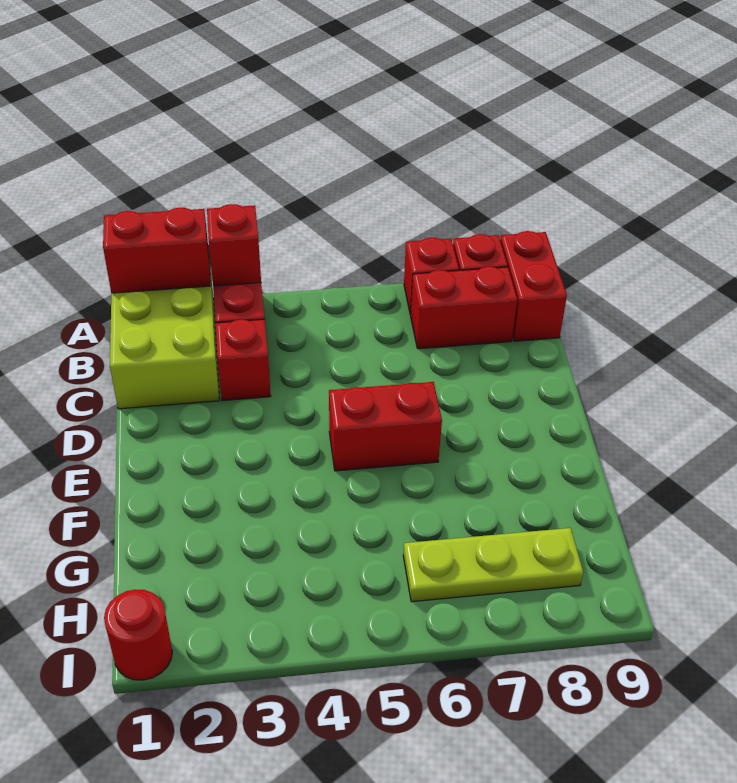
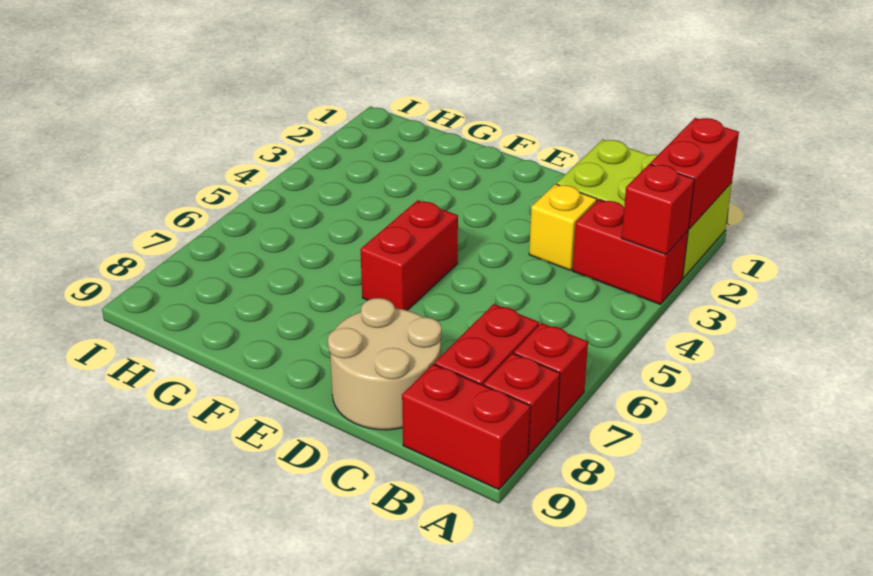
red brick C3 level 1 -> yellow brick C3 level 1
none -> tan round brick C8:D9 level 1
lime plate H6:H8 level 1 -> none
red round brick I1 level 1 -> none

